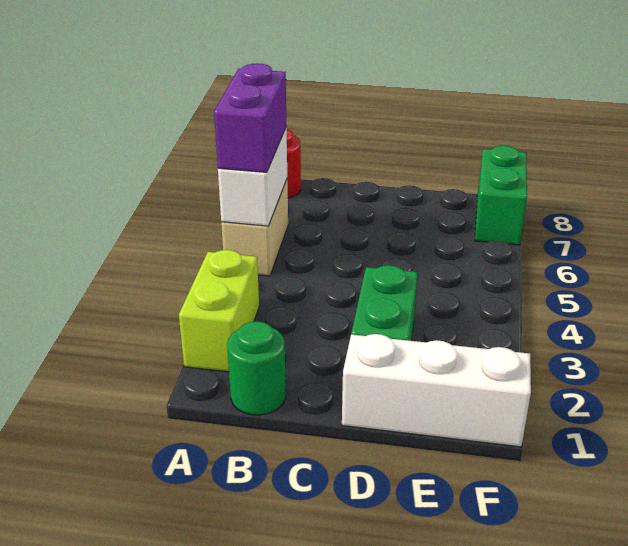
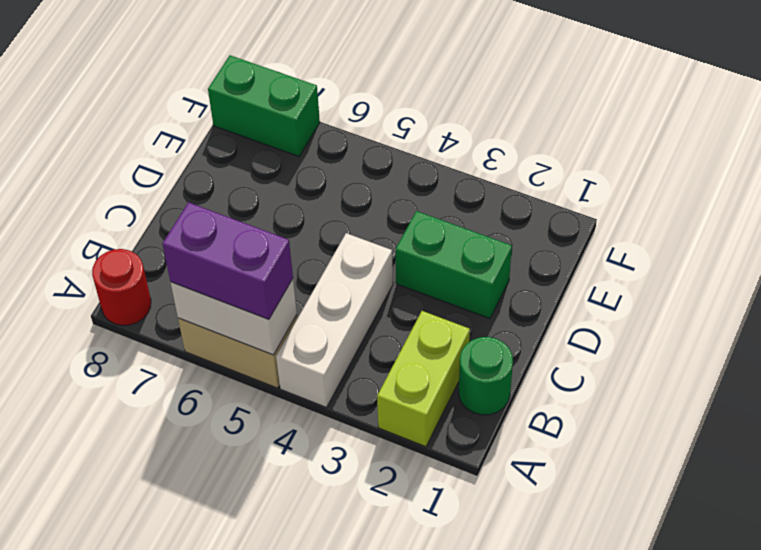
lime brick A2:A3 level 1 -> lime brick A2:B2 level 1
white brick D1:F1 level 1 -> white brick A4:C4 level 1

